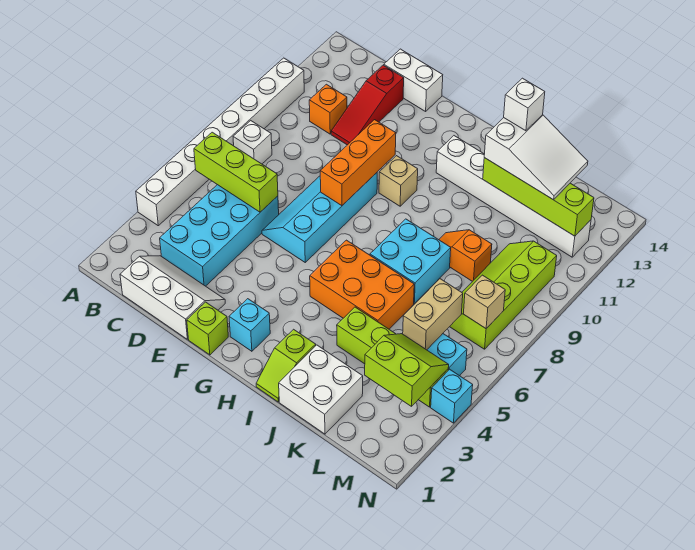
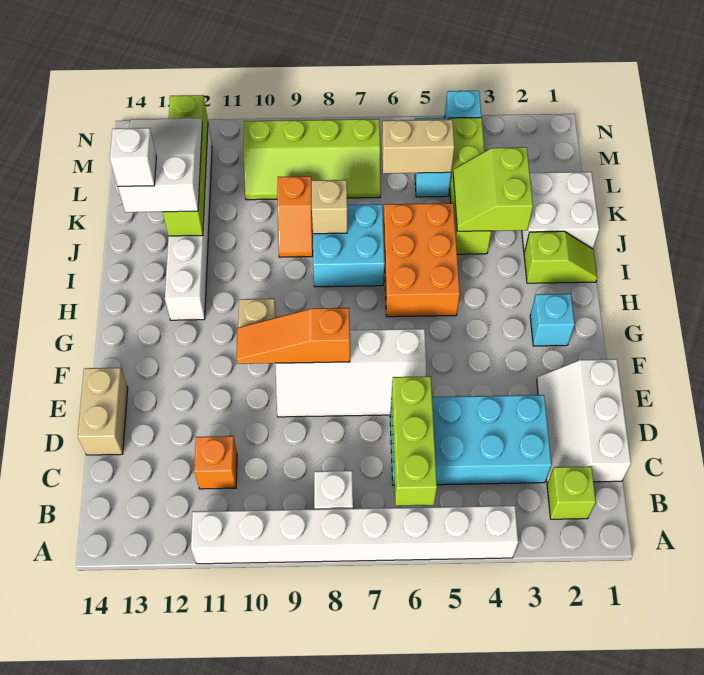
red slope D11:D13 level 1 top 13 -> none
white brick D14:E14 level 1 -> tan brick D14:E14 level 1
cyan slope E6:F9 level 1 top F -> white slope E6:F9 level 1 top F
lime brick F1 level 1 -> lime brick B2 level 1
orange brick F8:F10 level 2 -> orange slope F8:F10 level 2 top 8
lime slope L3:M4 level 2 top 3 -> lime slope J3:K4 level 2 top 3
tan brick M7 level 2 -> tan brick J8 level 2

